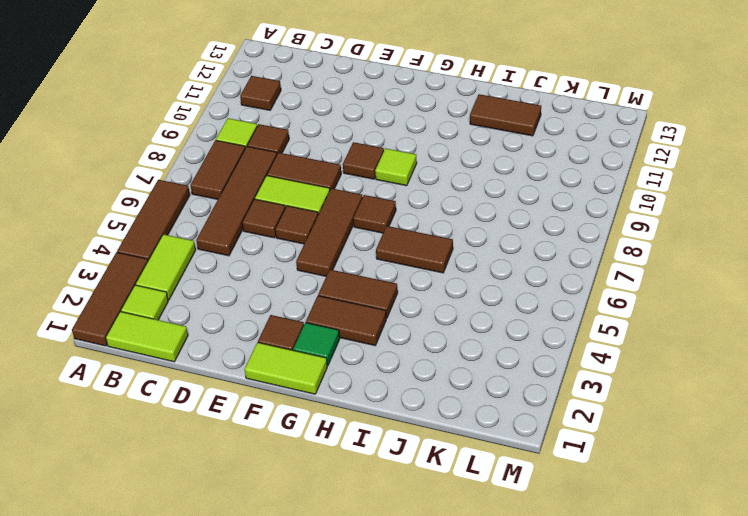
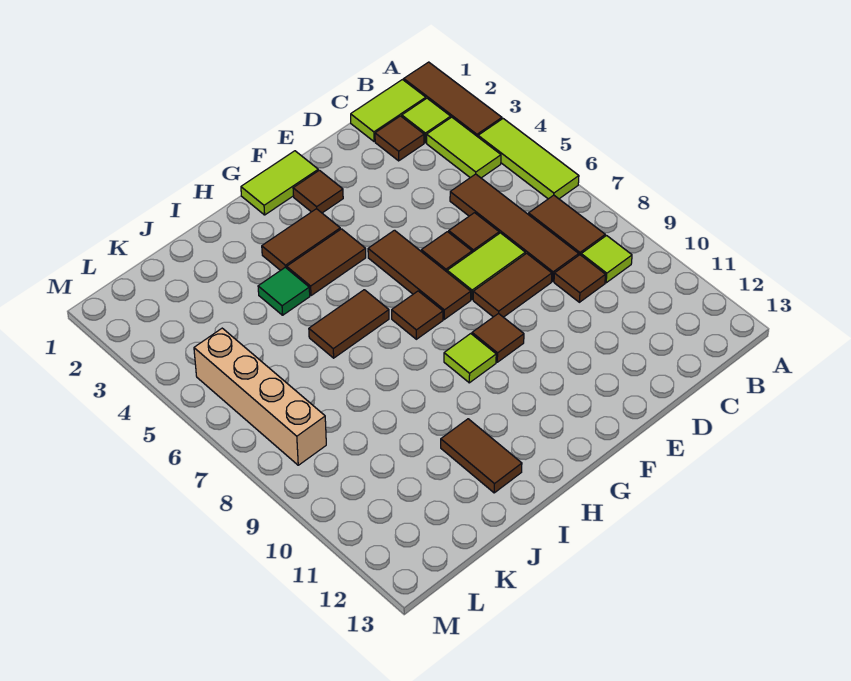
brown tile A4:A6 level 1 -> lime tile A4:A6 level 1
brown tile B11 level 1 -> brown tile C2 level 1
green tile G2 level 1 -> green tile I4 level 1
brown tile I12:J12 level 1 -> brown tile I11:I12 level 1
none -> tan brick L5:L8 level 1

